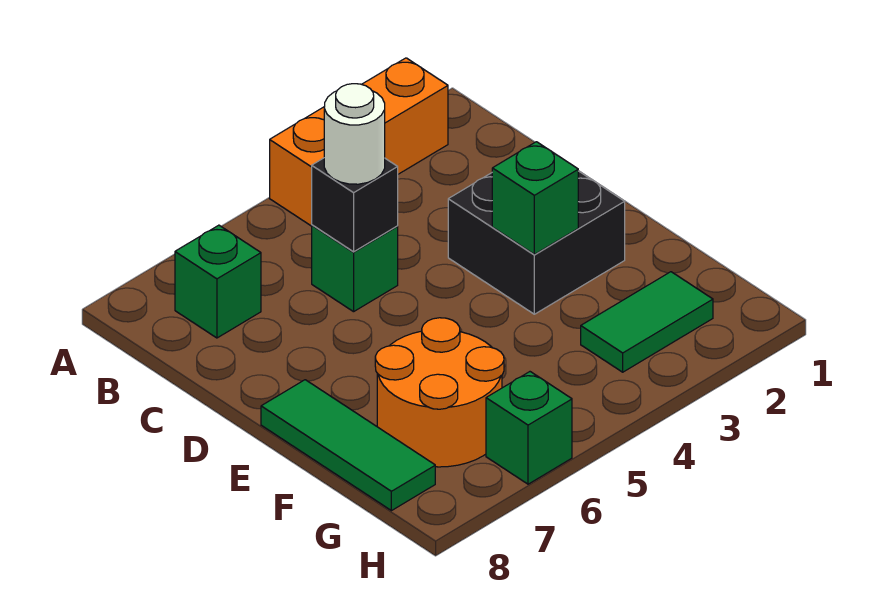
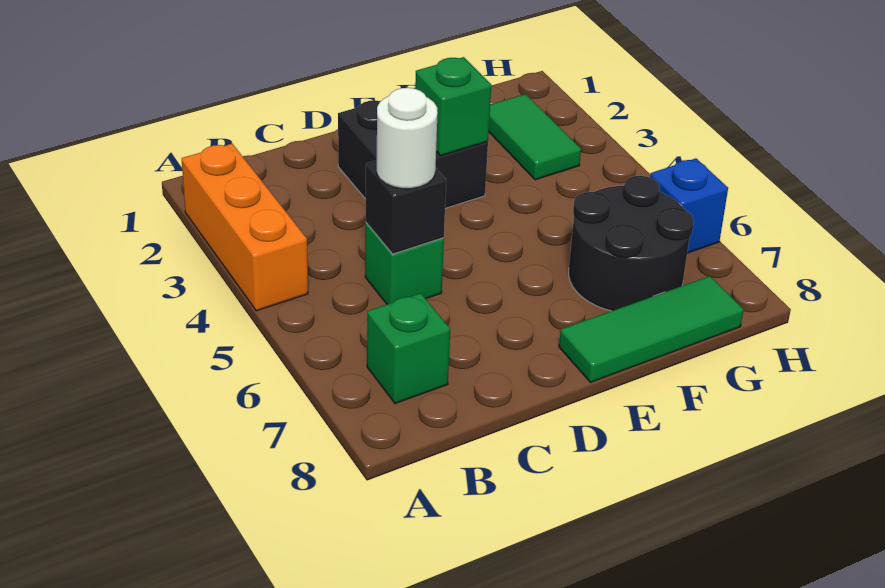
orange round brick F6:G7 level 1 -> black round brick F6:G7 level 1
green brick H6 level 1 -> blue brick H6 level 1

